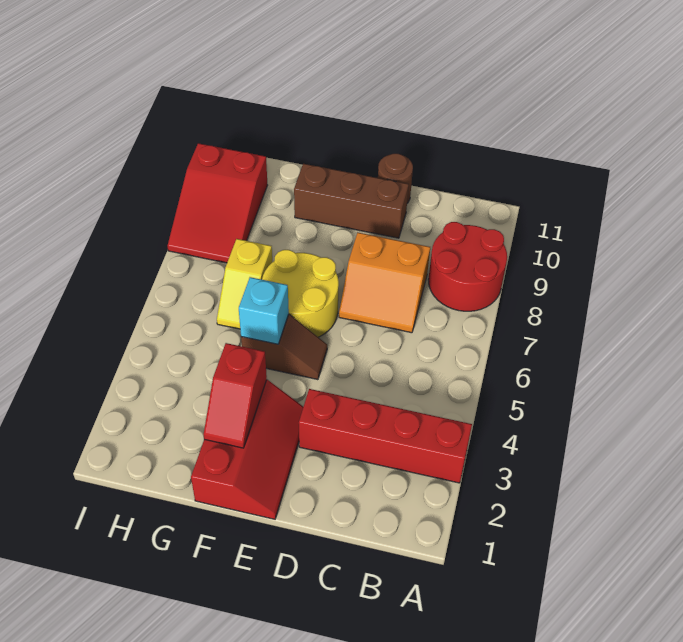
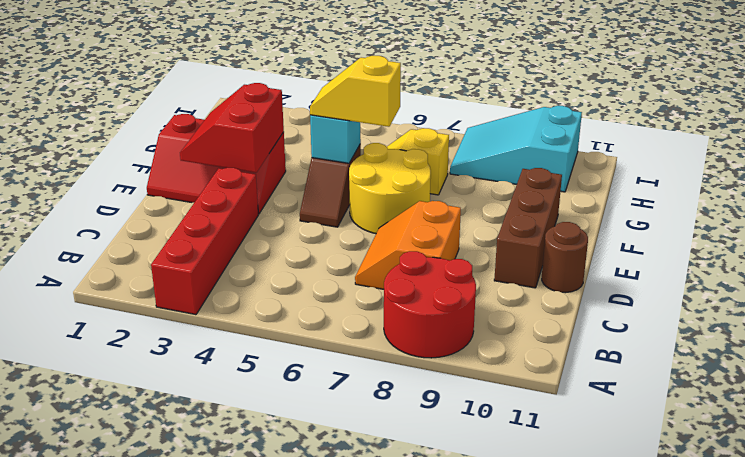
red slope F2:F3 level 2 top 3 -> red slope E2:F3 level 2 top 3
none -> yellow slope F5:F6 level 3 top 6
red slope H8:I10 level 1 top 10 -> cyan slope H8:I10 level 1 top 10

